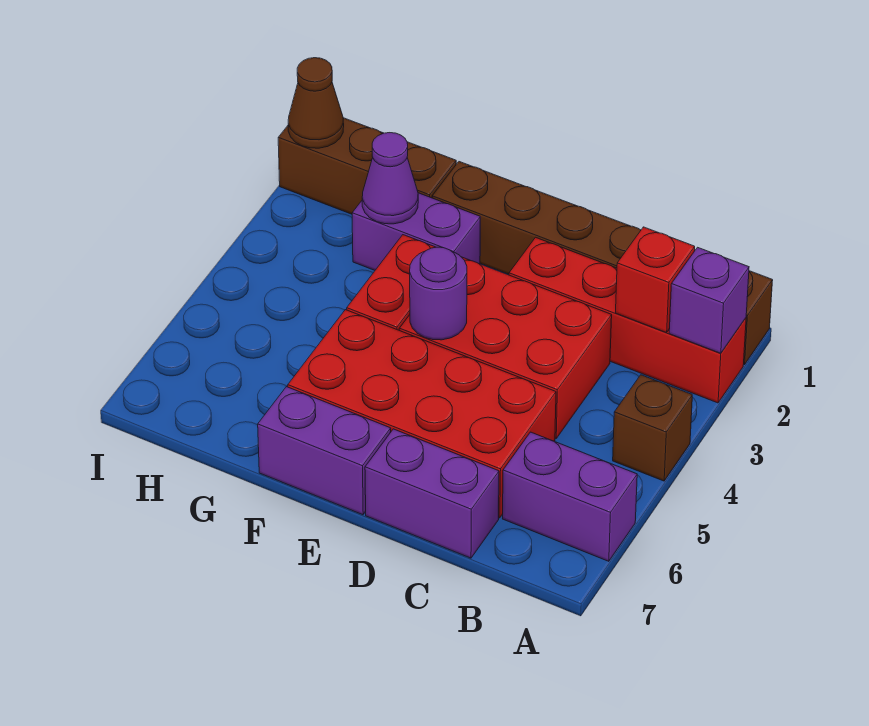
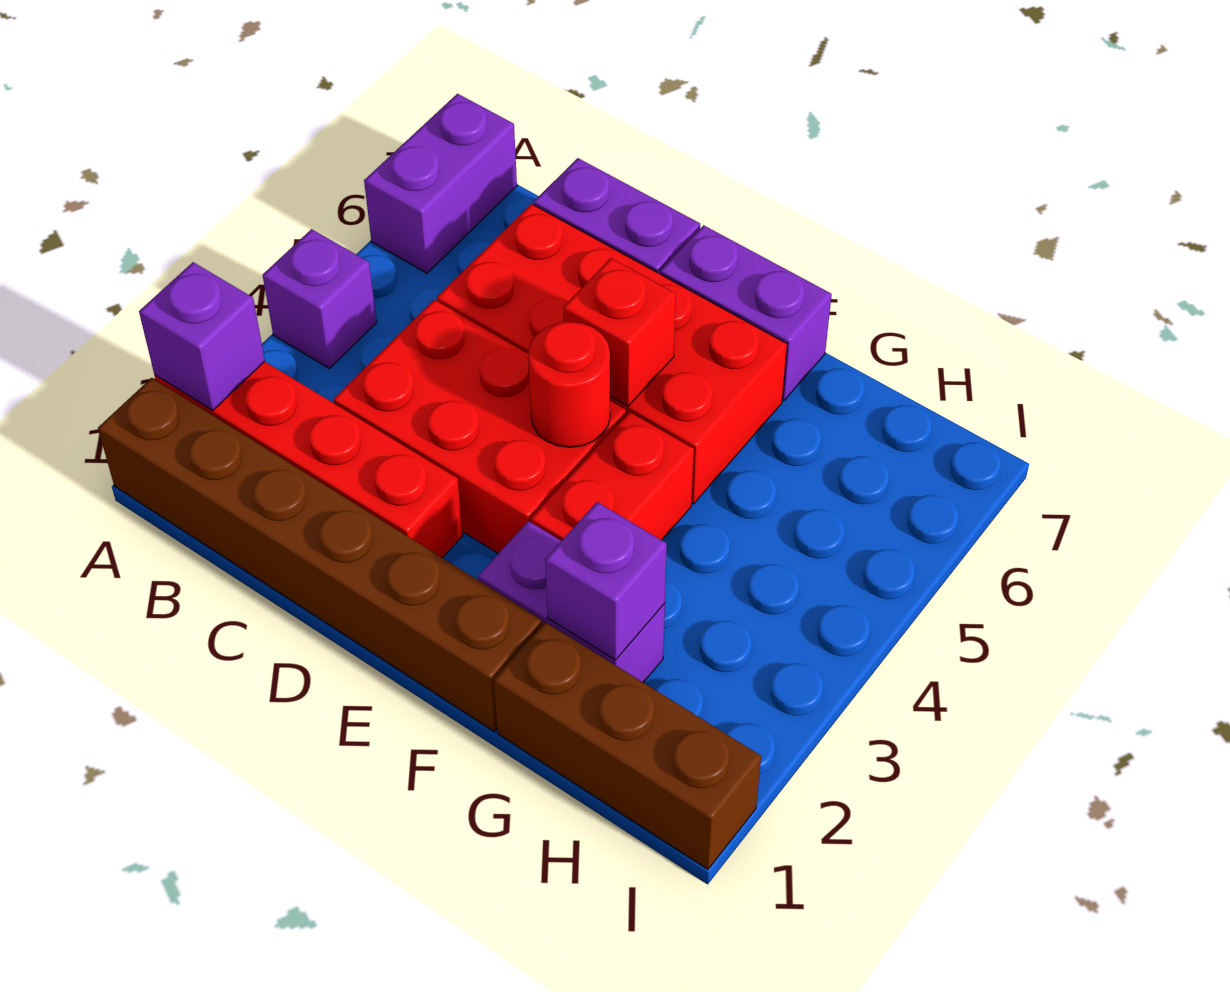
brown brick A4 level 1 -> purple brick A4 level 1
purple brick A6:B6 level 1 -> purple brick A6:A7 level 1
red brick B2 level 2 -> red brick E5 level 2
purple round brick E4 level 2 -> red round brick E4 level 2
purple cone G2 level 2 -> purple brick G2 level 2
brown cone I1 level 2 -> none

